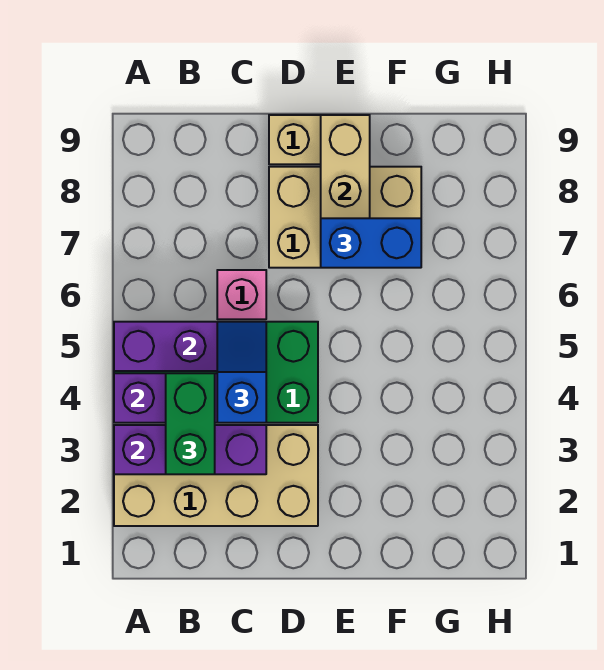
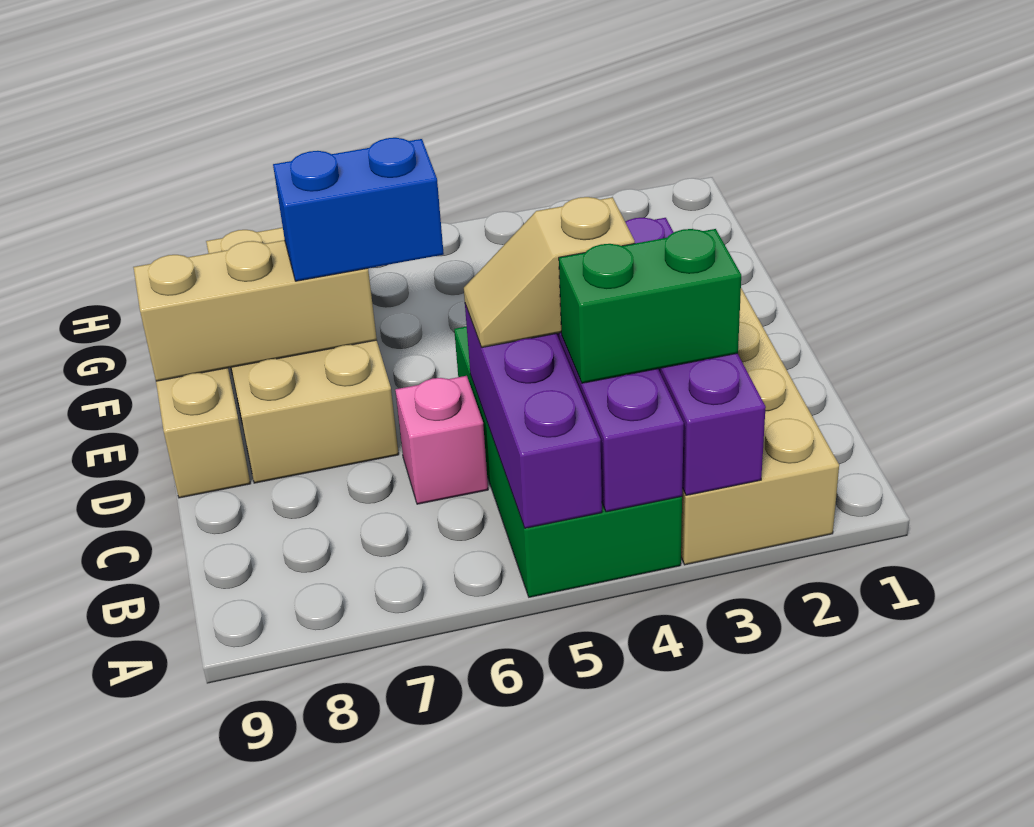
purple brick A3:C3 level 2 -> purple brick A3:D3 level 2
blue slope C4:C5 level 3 top 4 -> tan slope C4:C5 level 3 top 4
tan brick D7:F8 level 1 -> tan brick D7:G8 level 1
blue brick E7:F7 level 3 -> blue brick E6:E7 level 3

